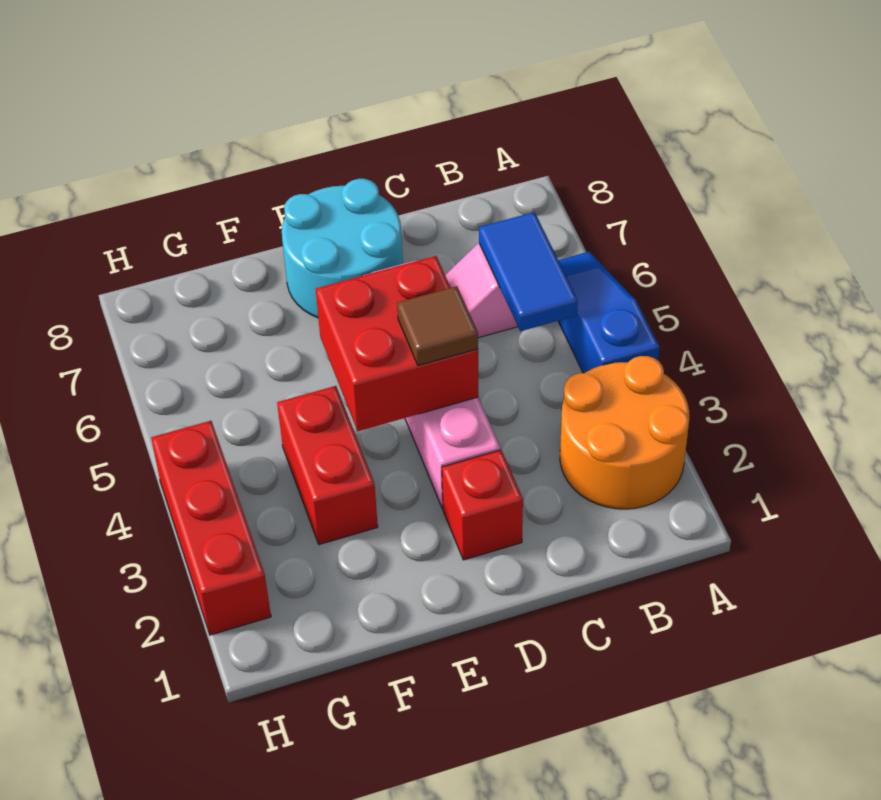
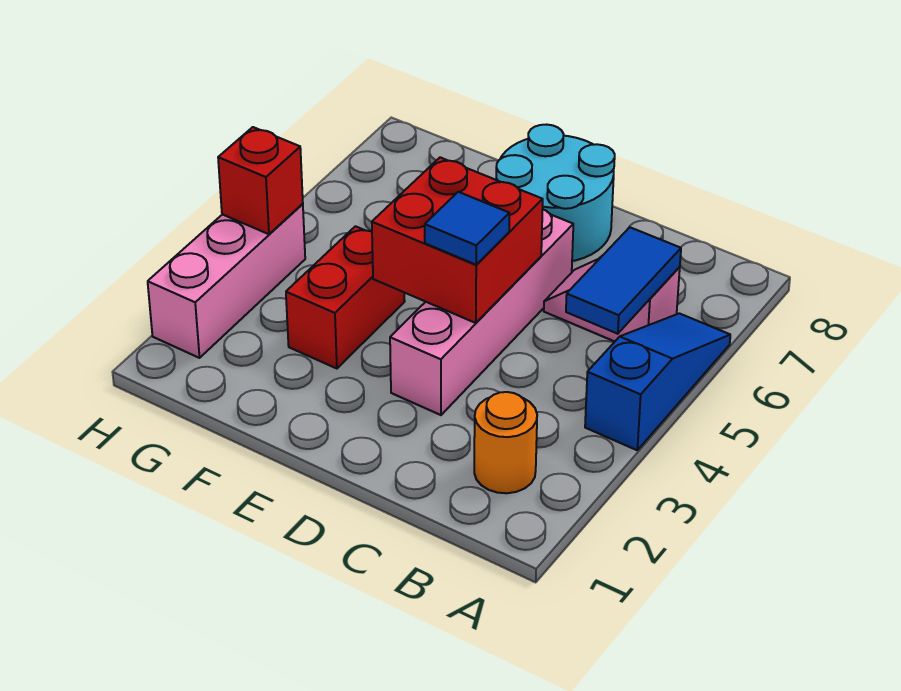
orange round brick A2:B3 level 1 -> orange round brick B2 level 1
red brick D2 level 1 -> red brick H4 level 2
brown tile D4 level 3 -> blue tile D4 level 3
red brick H2:H4 level 1 -> pink brick H2:H4 level 1

